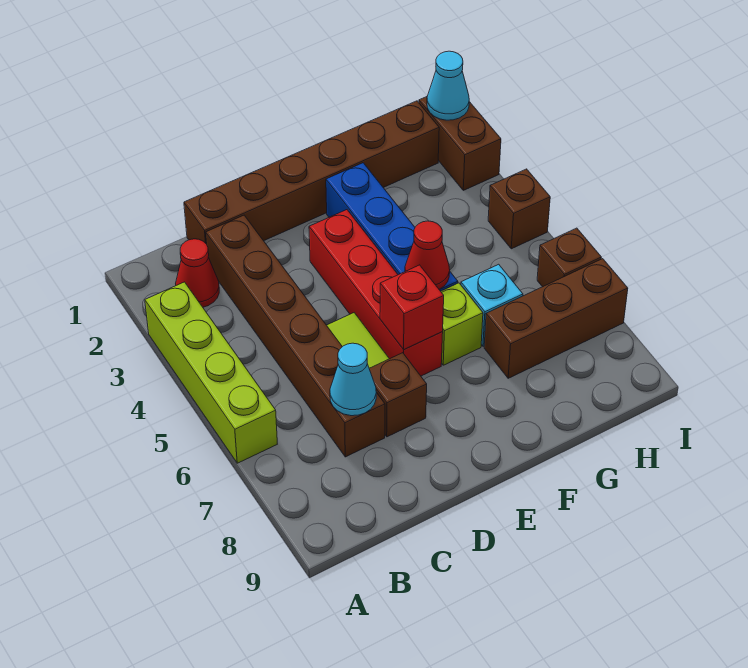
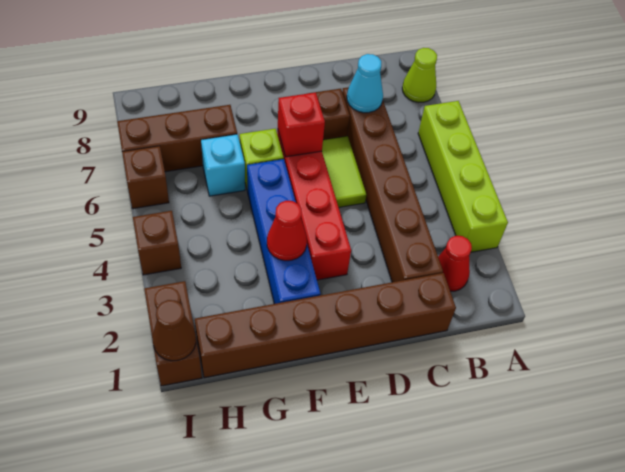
none -> lime cone A8 level 1
red cone F5 level 2 -> red cone F3 level 2
cyan cone I1 level 2 -> brown cone I1 level 2

